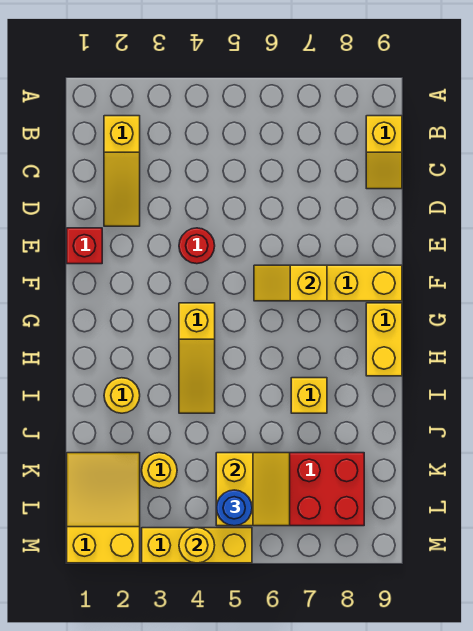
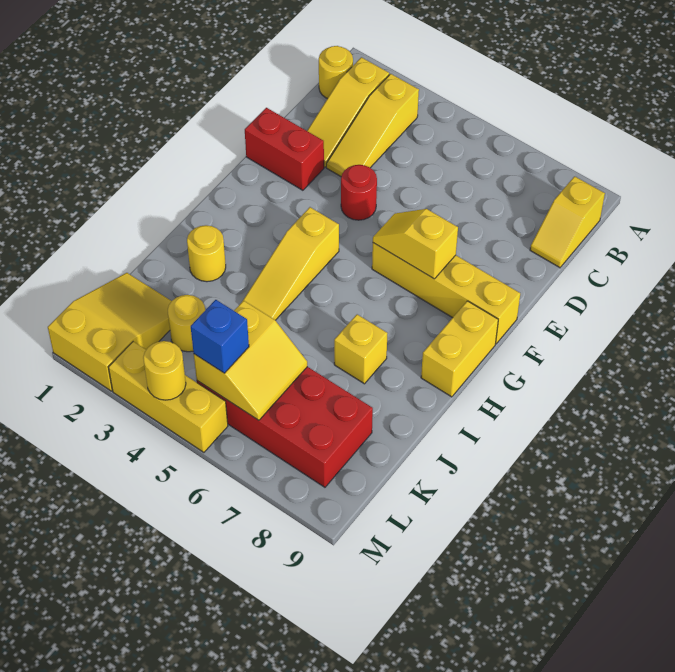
none -> yellow round brick B1 level 1
none -> yellow slope B3:D3 level 1 top B
red brick E1 level 1 -> red brick E1:E2 level 1
blue round brick L5 level 3 -> blue brick L5 level 3

